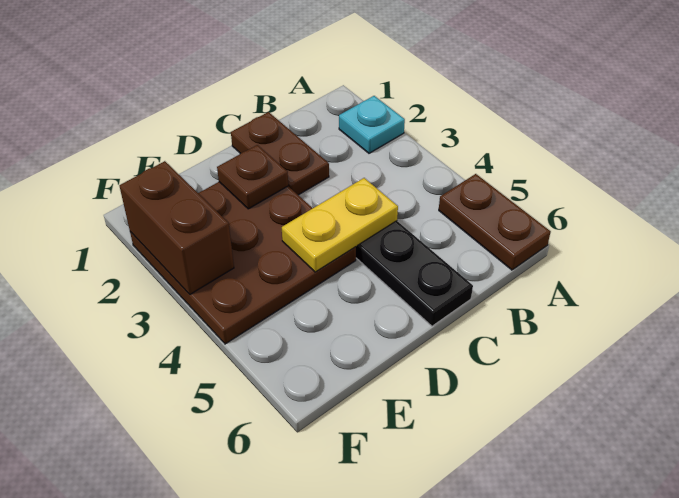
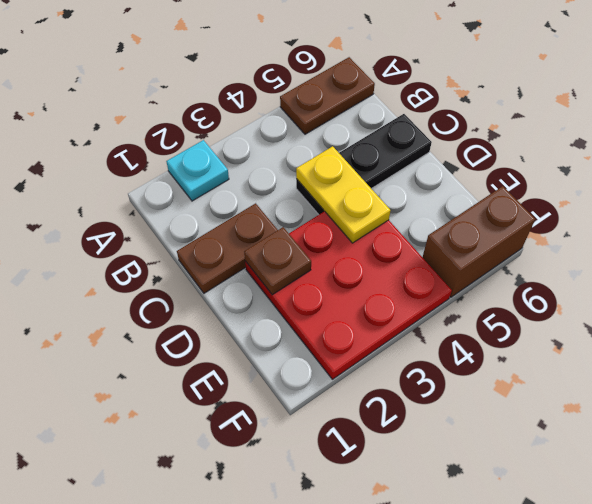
brown plate D2:F4 level 1 -> red plate D2:F4 level 1
brown brick F2:F3 level 2 -> brown brick F5:F6 level 1

